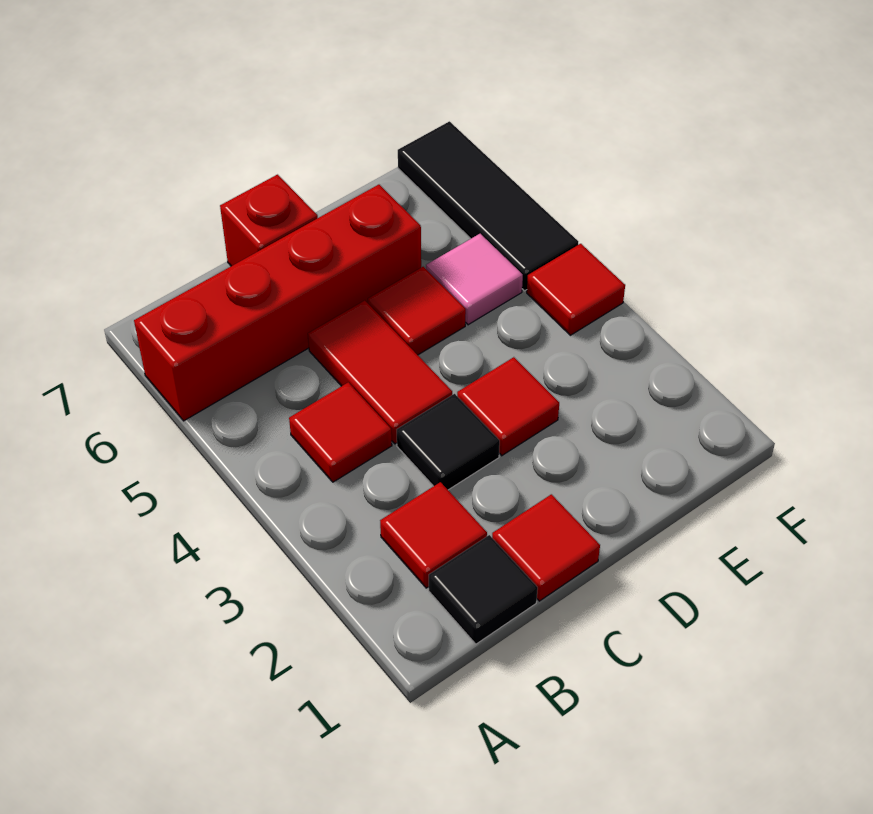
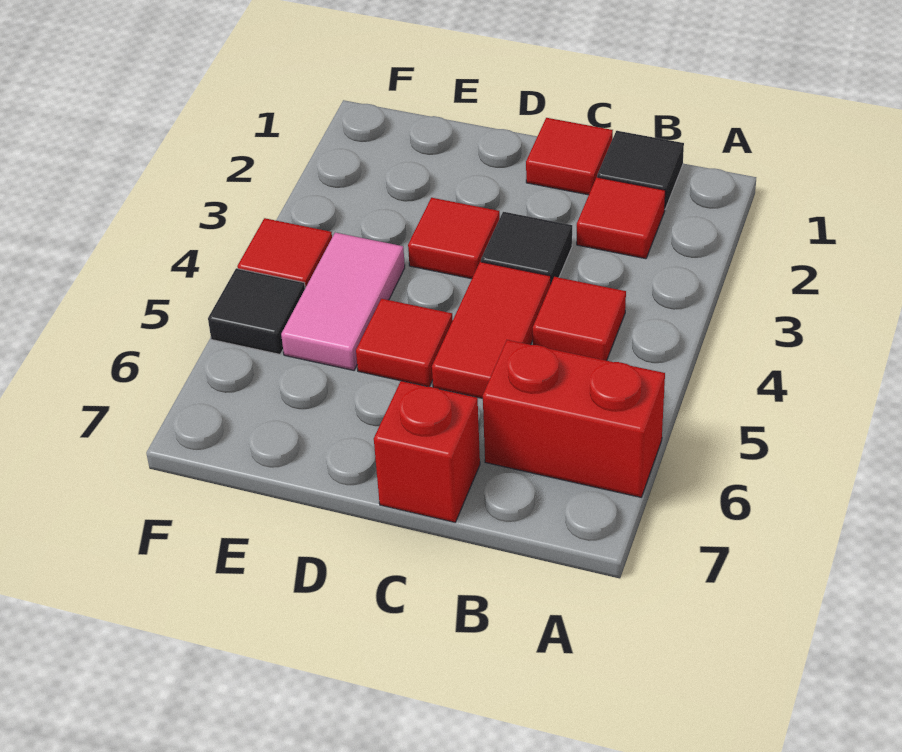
red brick A6:D6 level 1 -> red brick A6:B6 level 1
pink tile E5 level 1 -> pink tile E4:E5 level 1
black tile F5:F7 level 1 -> black tile F5 level 1

